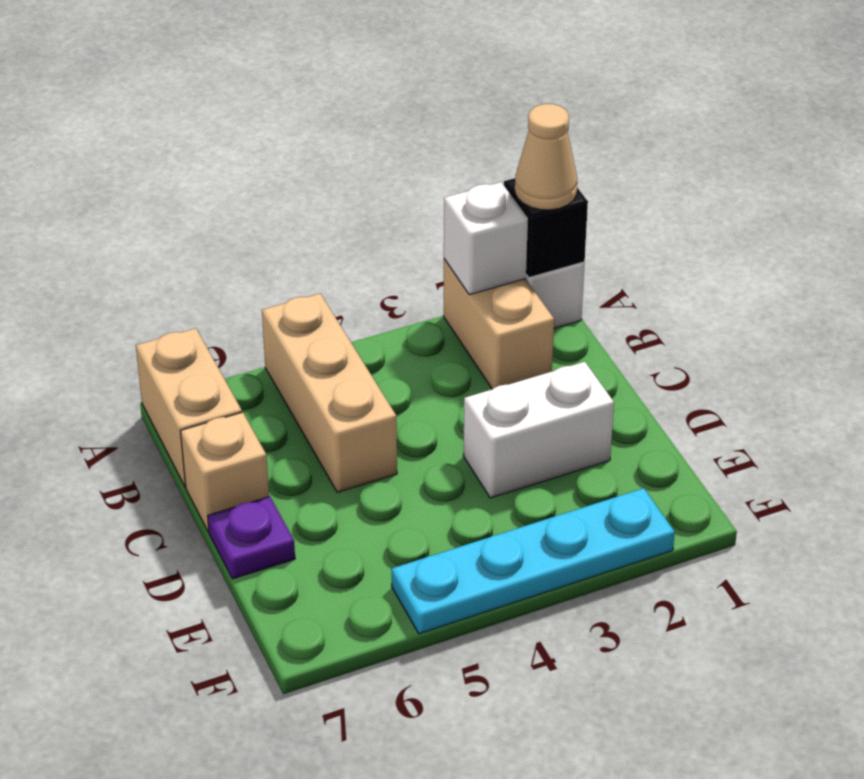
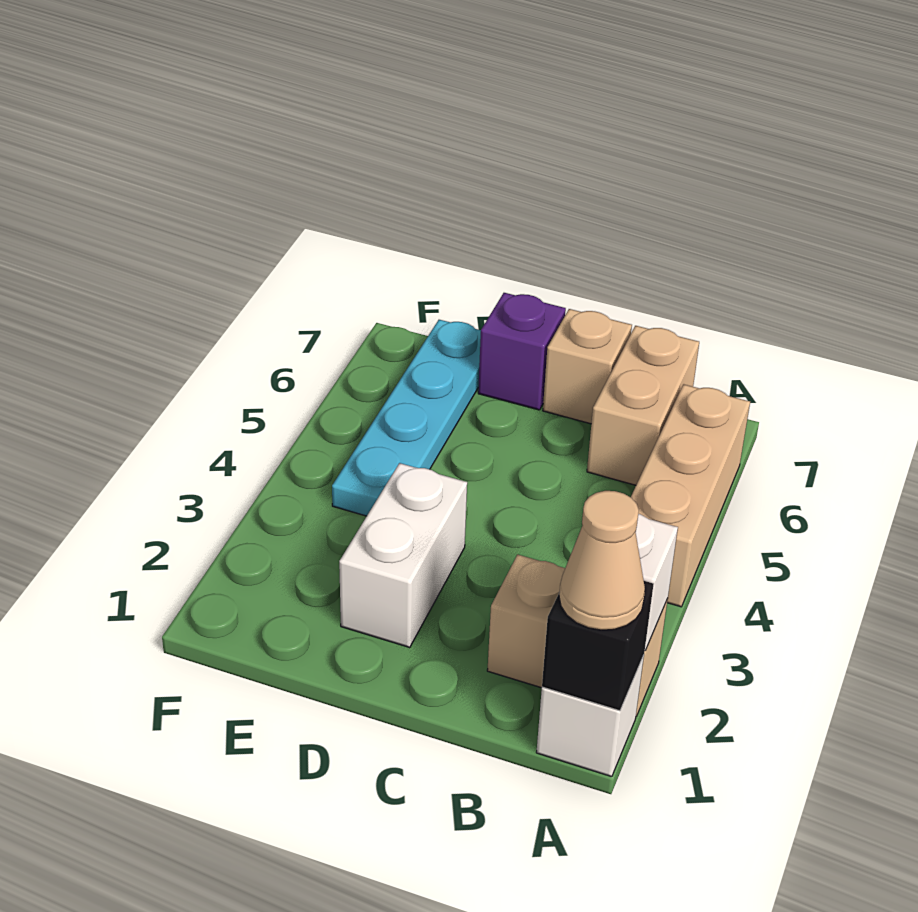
tan brick A5:C5 level 1 -> tan brick A4:A6 level 1
tan brick A7:B7 level 1 -> tan brick B6:B7 level 1
purple plate D7 level 1 -> purple brick D7 level 1
cyan plate F2:F5 level 1 -> cyan plate E4:E7 level 1

